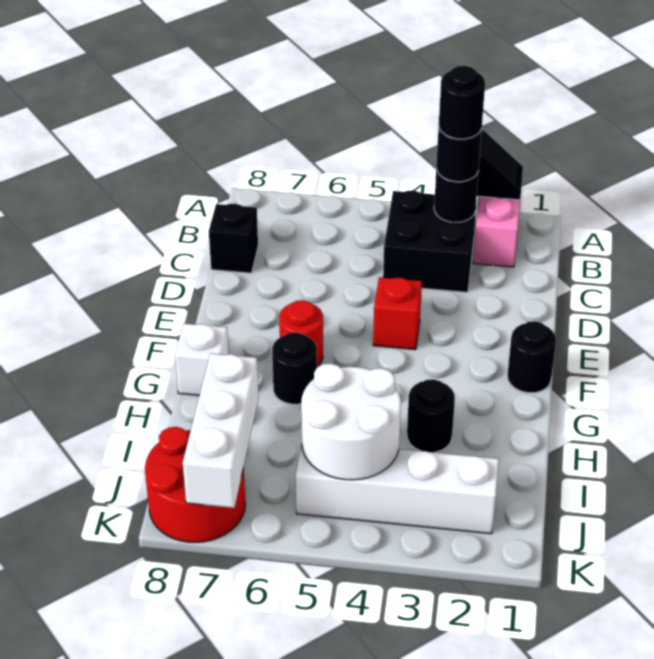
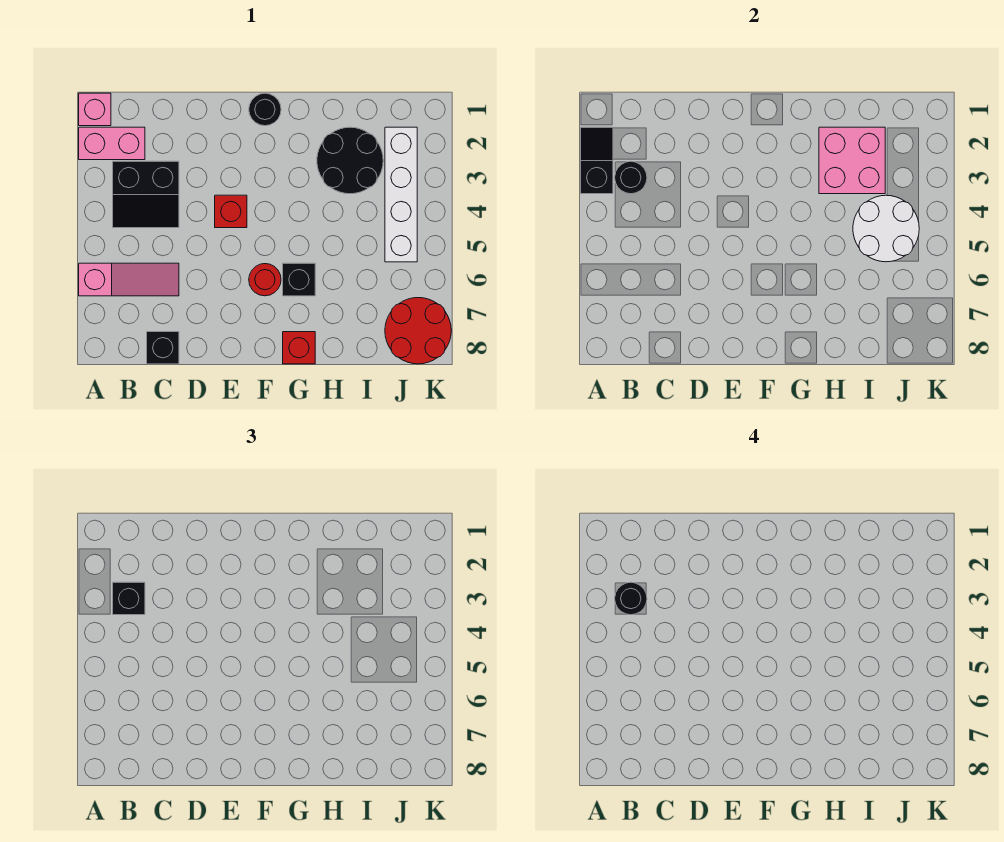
none -> pink brick A1 level 1
none -> pink slope A6:C6 level 1 top A
black brick B3:C4 level 1 -> black slope B3:C4 level 1 top 3
black round brick B3 level 3 -> black brick B3 level 3
black round brick G6 level 1 -> black brick G6 level 1
white brick G8 level 1 -> red brick G8 level 1
none -> pink brick H2:I3 level 2
black round brick H3 level 1 -> black round brick H2:I3 level 1
white brick I7:K7 level 2 -> none

